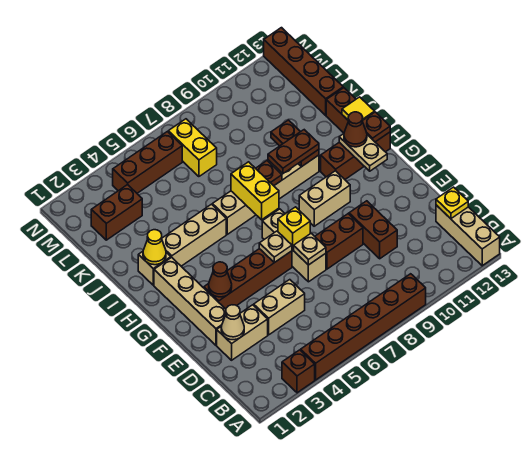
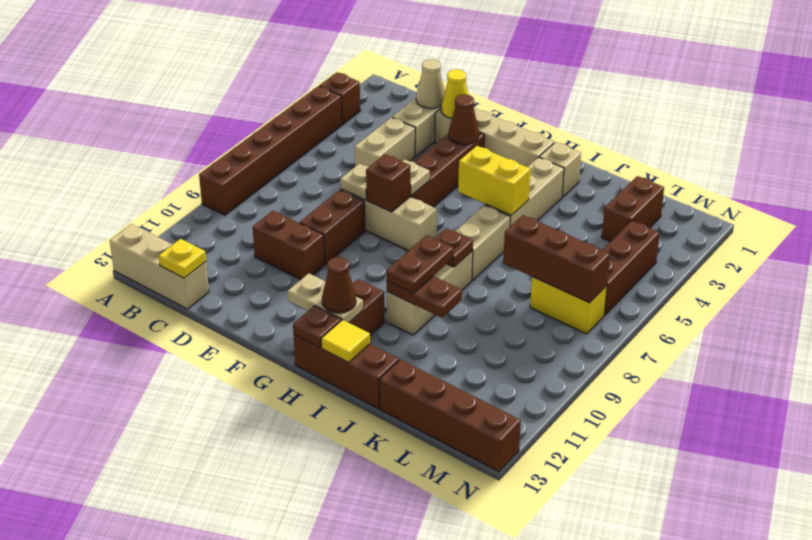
yellow brick F7 level 2 -> brown brick F7 level 2
tan brick G9:G10 level 1 -> none
yellow brick H7:I7 level 2 -> yellow brick H5:I5 level 2
yellow cone I2 level 2 -> yellow cone E2 level 2
none -> brown brick K7:M7 level 2

